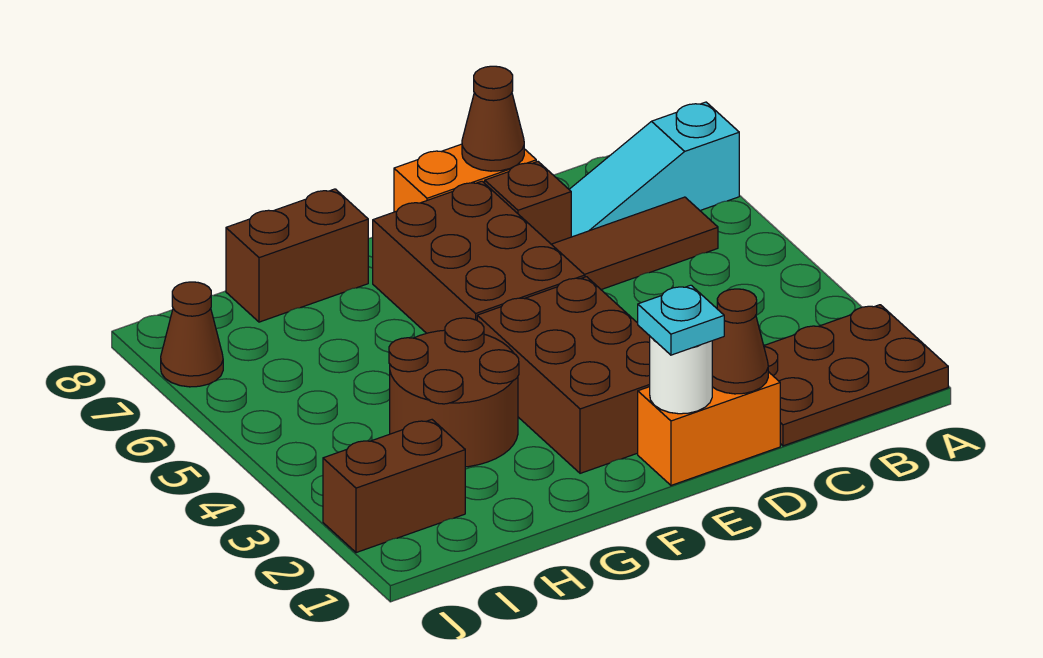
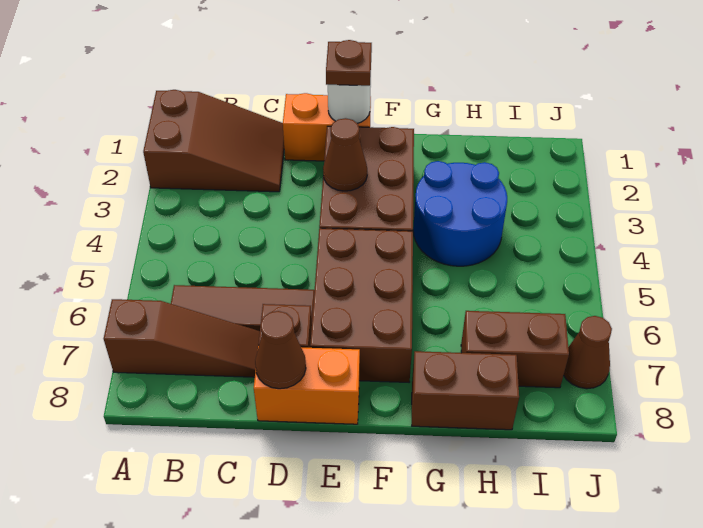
brown plate A1:C2 level 1 -> brown slope A1:C2 level 1 top A
cyan slope A7:C7 level 1 top A -> brown slope A7:C7 level 1 top A
brown cone D1 level 2 -> brown cone E3 level 2
cyan plate E1 level 3 -> brown plate E1 level 3
brown round brick G3:H4 level 1 -> blue round brick G3:H4 level 1
brown brick I2:J2 level 1 -> brown brick H7:I7 level 1

